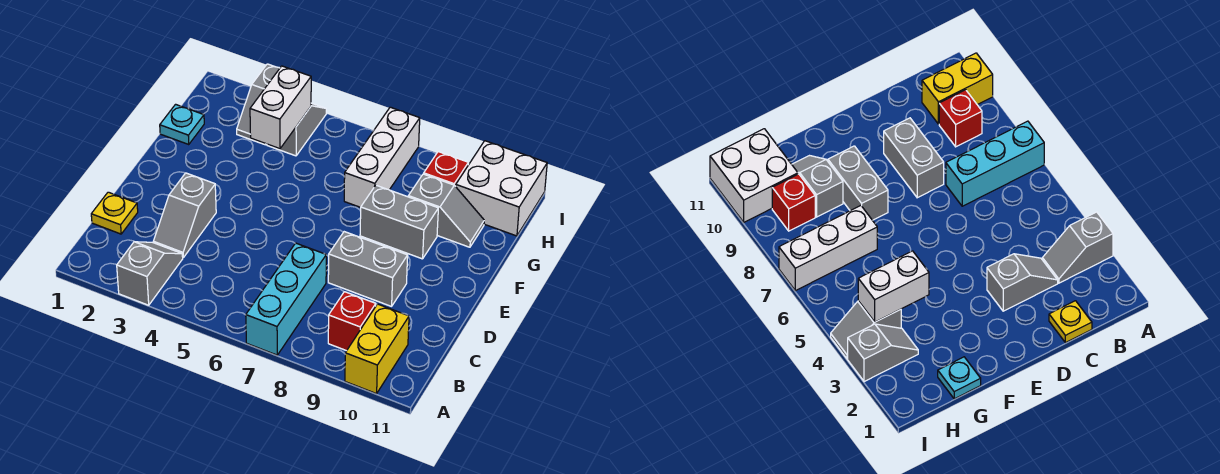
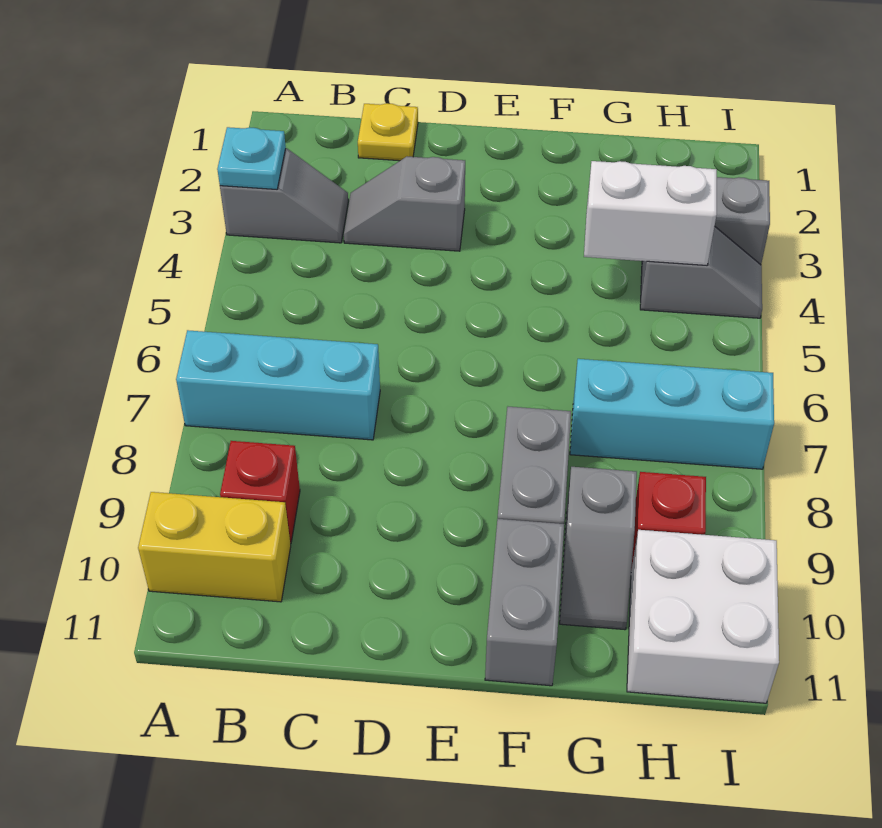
grey brick D8:D9 level 1 -> grey brick F10:F11 level 1
cyan plate G1 level 1 -> cyan plate A3 level 2
white brick G7:I7 level 1 -> cyan brick G7:I7 level 1

